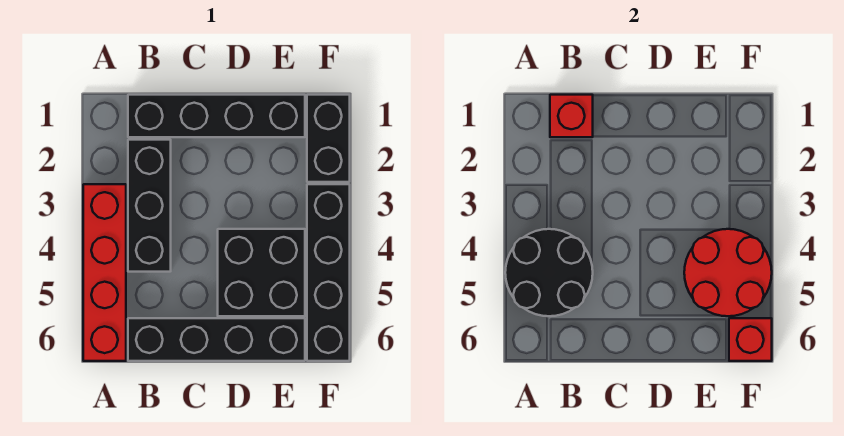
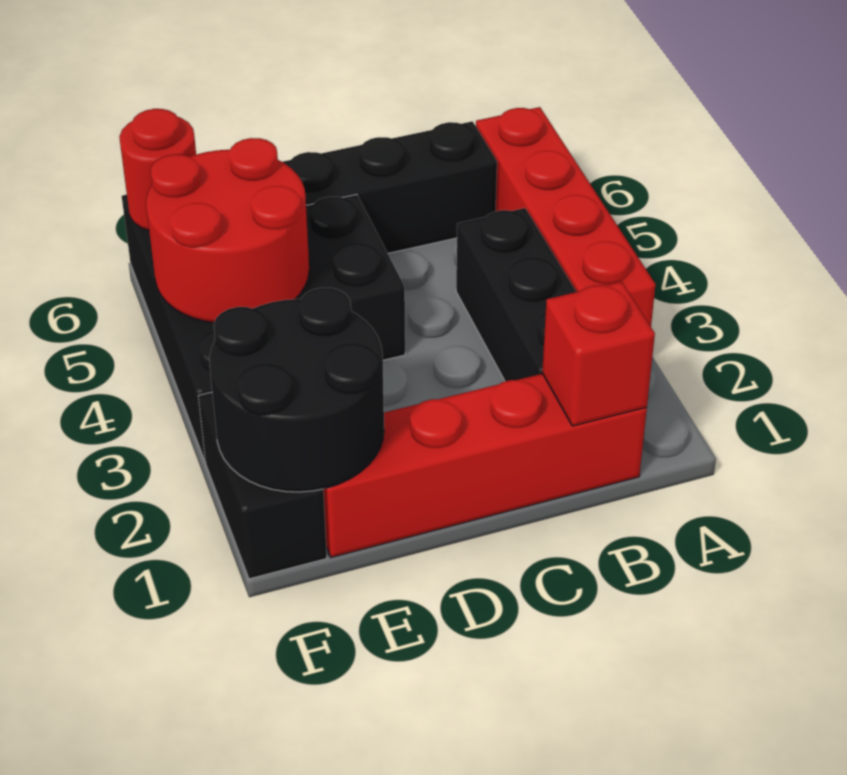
black round brick A4:B5 level 2 -> black round brick E1:F2 level 2
black brick B1:E1 level 1 -> red brick B1:E1 level 1
red brick F6 level 2 -> red round brick F6 level 2

